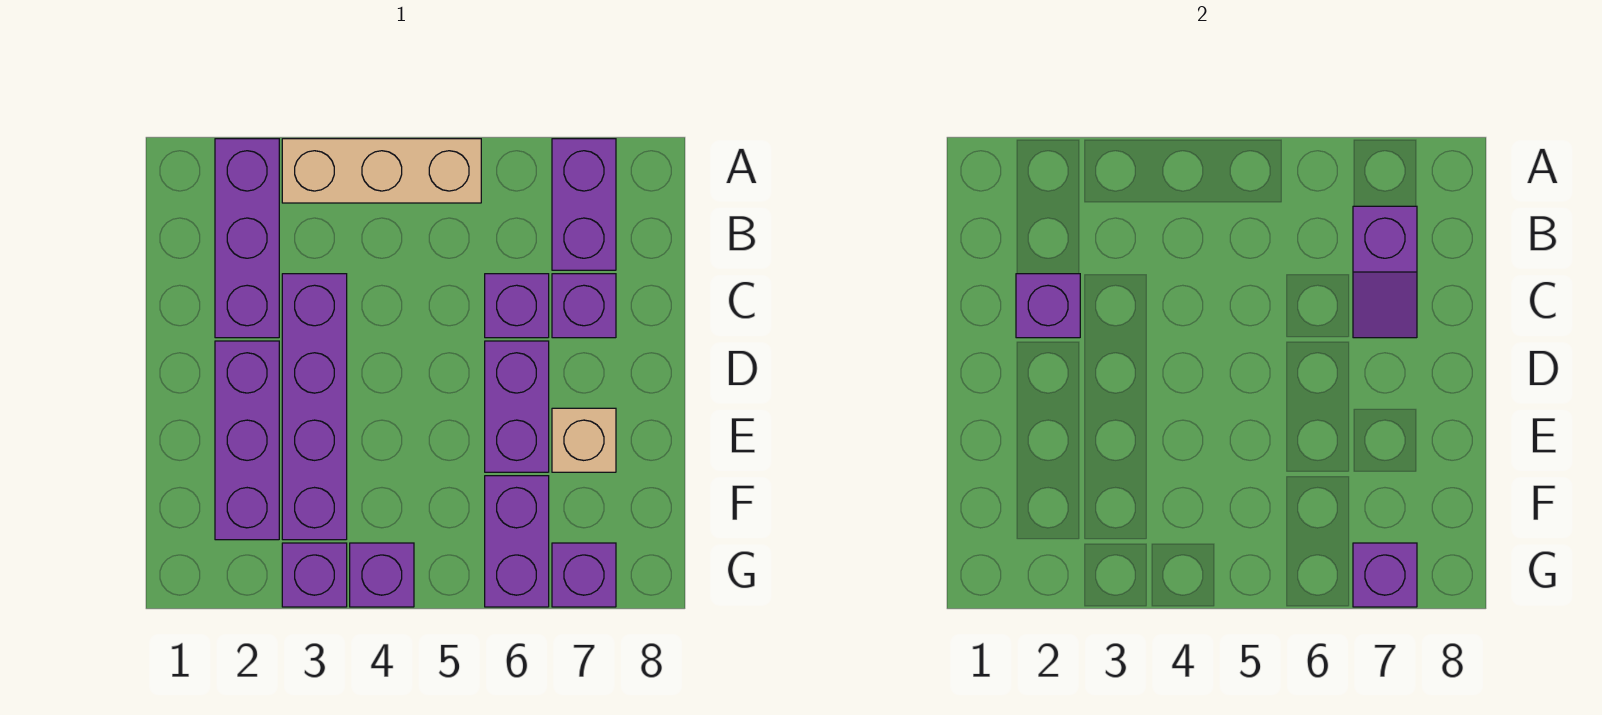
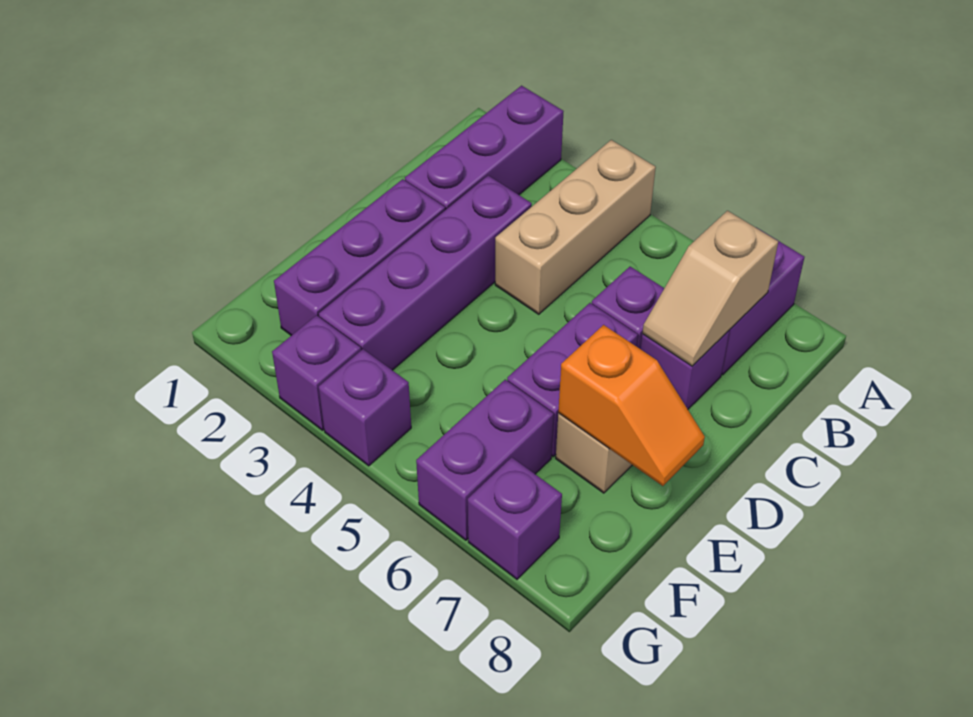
tan brick A3:A5 level 1 -> tan brick A4:C4 level 1
purple slope B7:C7 level 2 top B -> tan slope B7:C7 level 2 top B
purple brick C2 level 2 -> none
none -> orange slope E7:E8 level 2 top 7
purple brick G7 level 2 -> none

